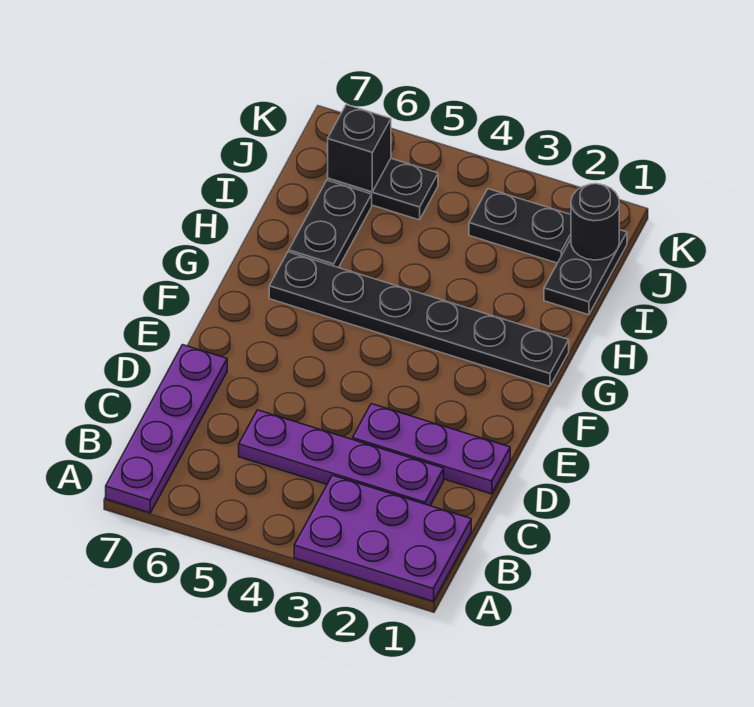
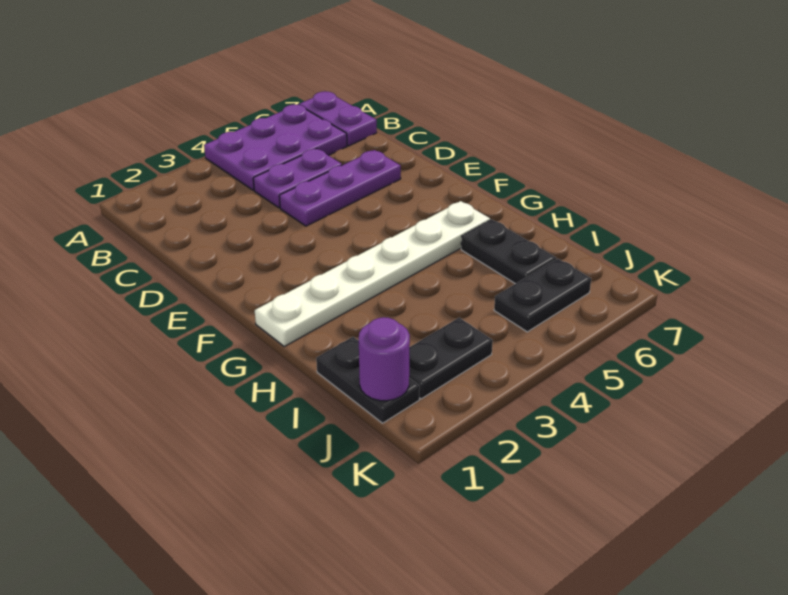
purple plate A1:B3 level 1 -> purple plate A4:B6 level 1
purple plate A7:D7 level 1 -> purple plate A7:B7 level 1
purple plate C2:C5 level 1 -> purple plate C4:C5 level 1
purple plate D1:D3 level 1 -> purple plate D4:D6 level 1
black plate G1:G6 level 1 -> white plate G1:G6 level 1
black round brick J1 level 2 -> purple round brick J1 level 2
black brick J6 level 2 -> none

